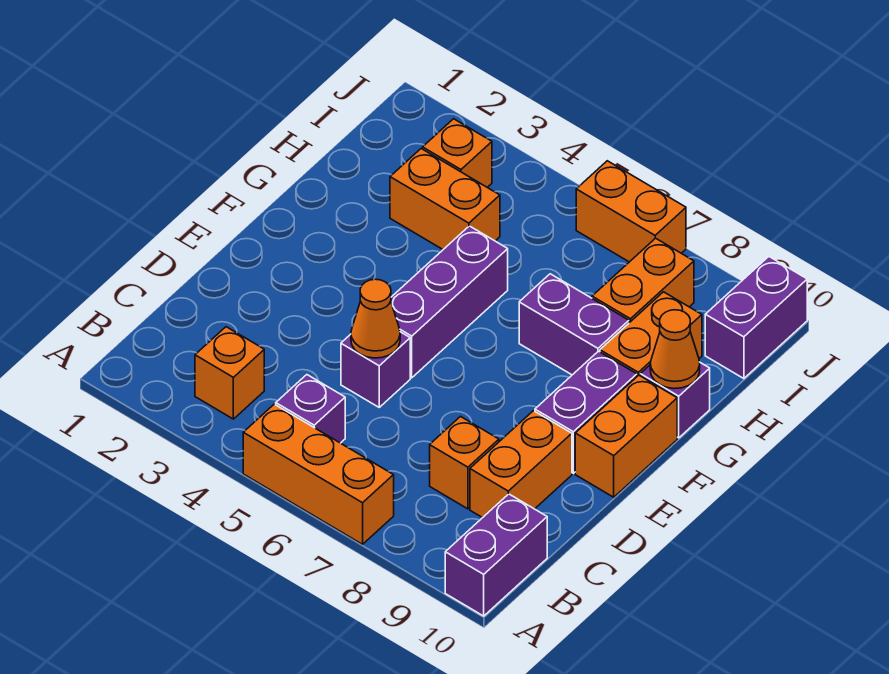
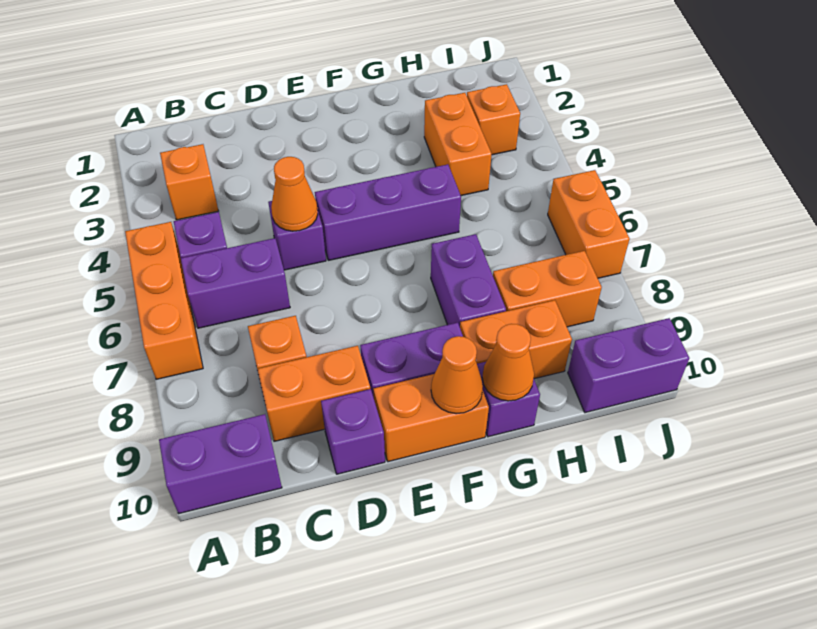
none -> purple brick B6:C6 level 1
none -> purple brick D10 level 1
none -> orange cone F10 level 2

